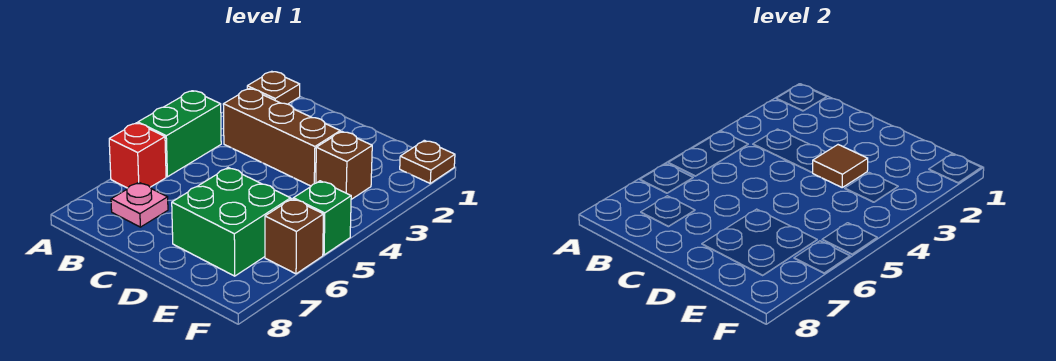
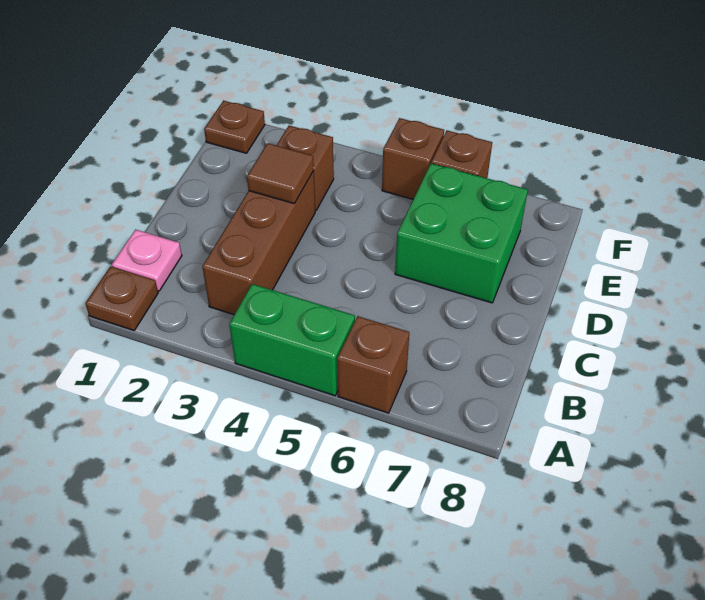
red brick A6 level 1 -> brown brick A6 level 1
pink plate B7 level 1 -> pink plate B1 level 1
green brick F5 level 1 -> brown brick F5 level 1

